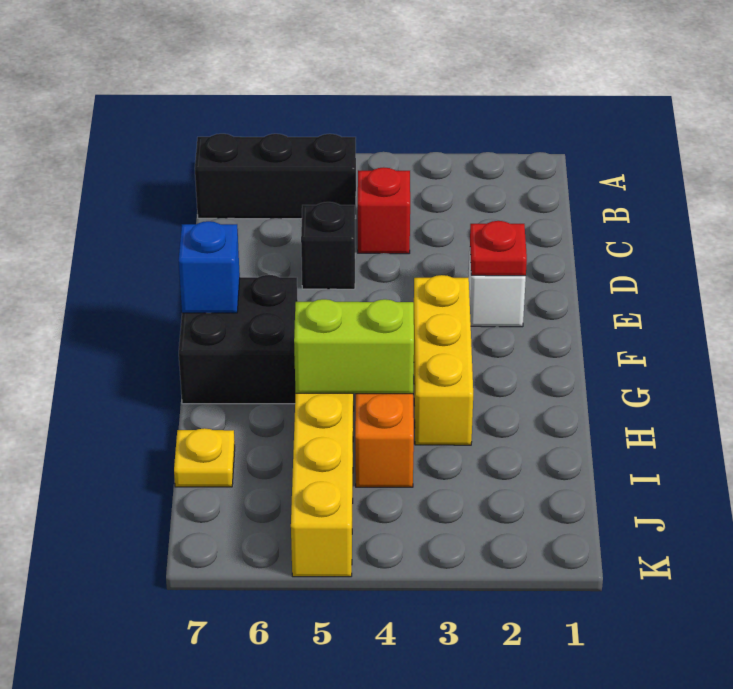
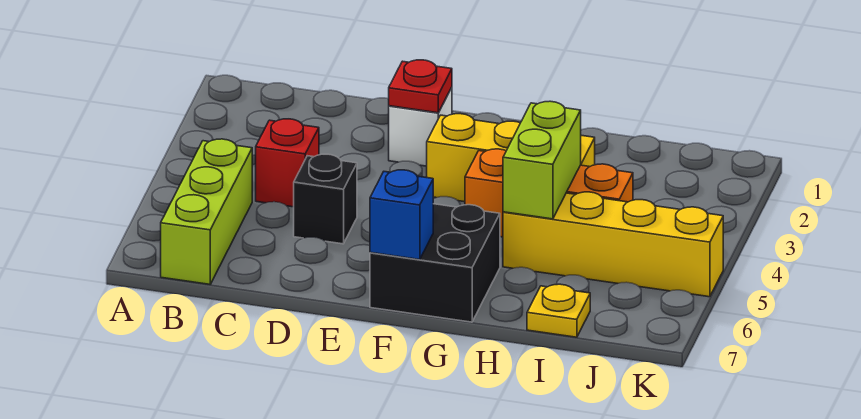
black brick B5:B7 level 1 -> lime brick B5:B7 level 1

